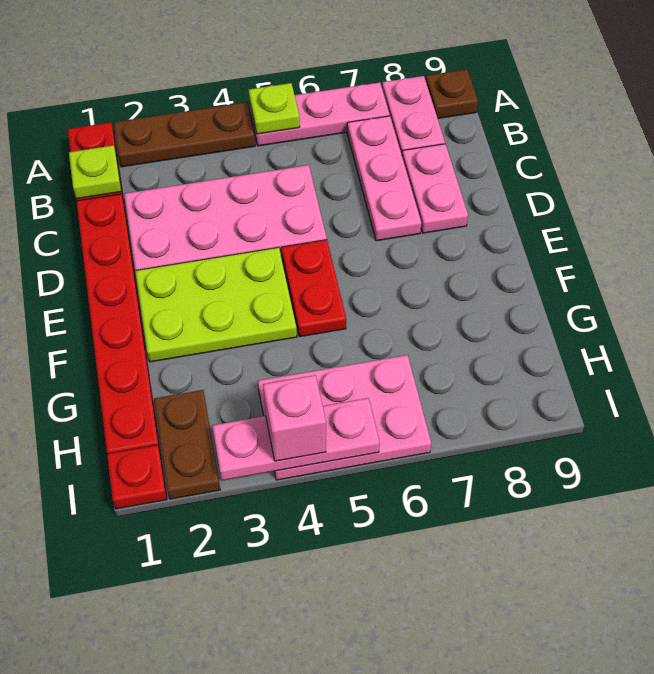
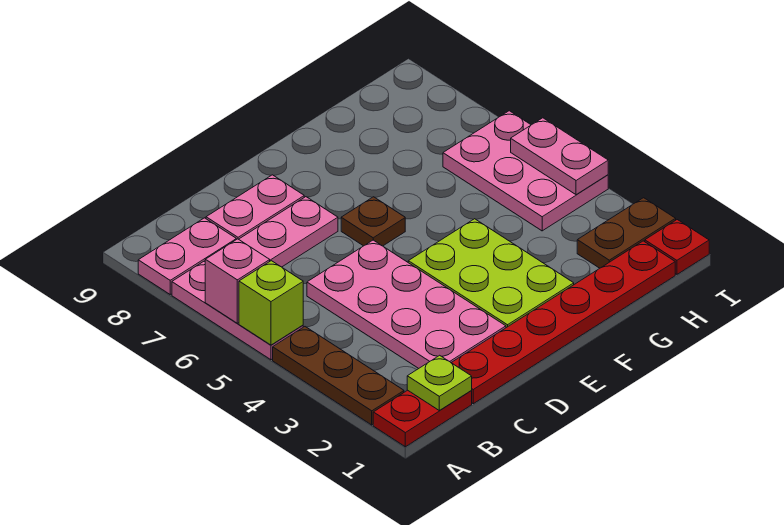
lime plate A5 level 2 -> lime brick A5 level 2
brown plate A9 level 1 -> brown plate E6 level 1
red plate E5:F5 level 1 -> none
pink plate I3:I5 level 2 -> pink plate I4:I5 level 2
pink brick I4 level 3 -> pink brick A6 level 2

